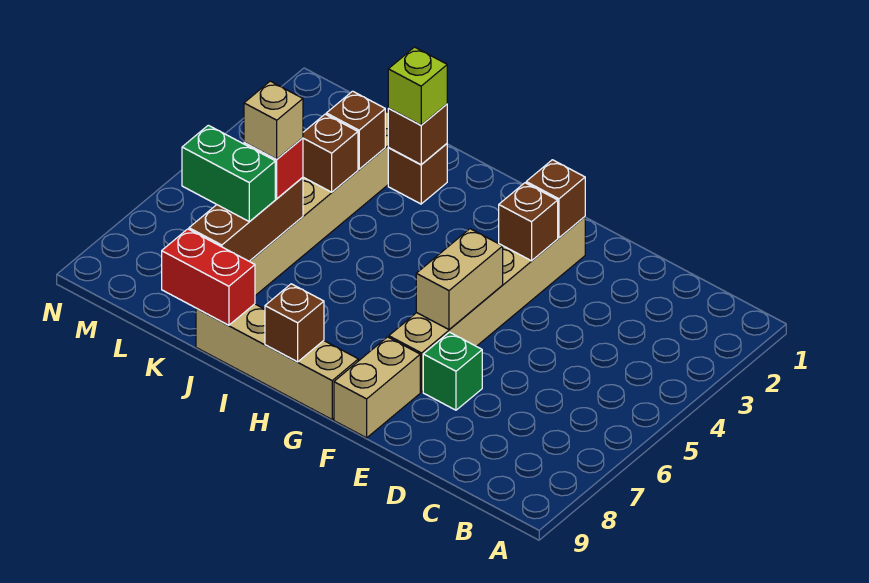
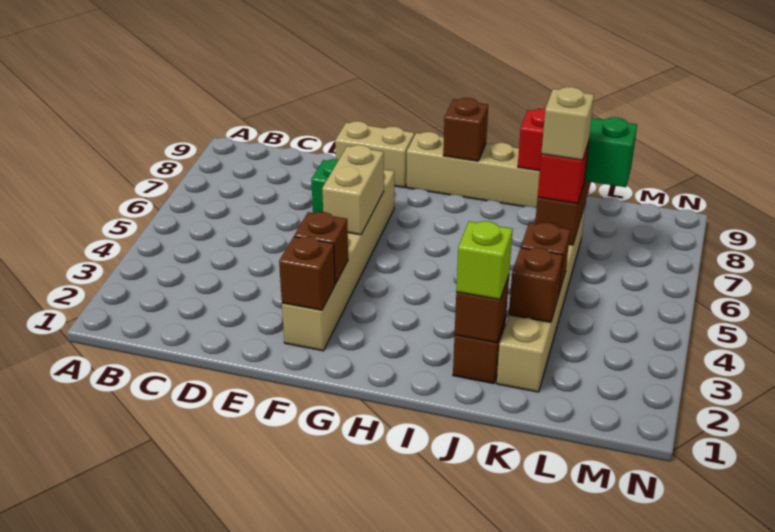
tan brick F8:F9 level 1 -> tan brick E9:F9 level 1

